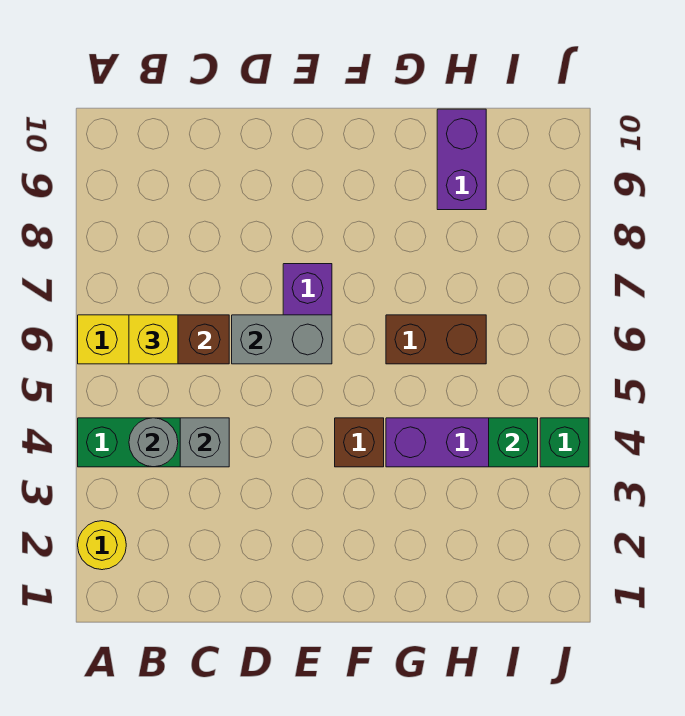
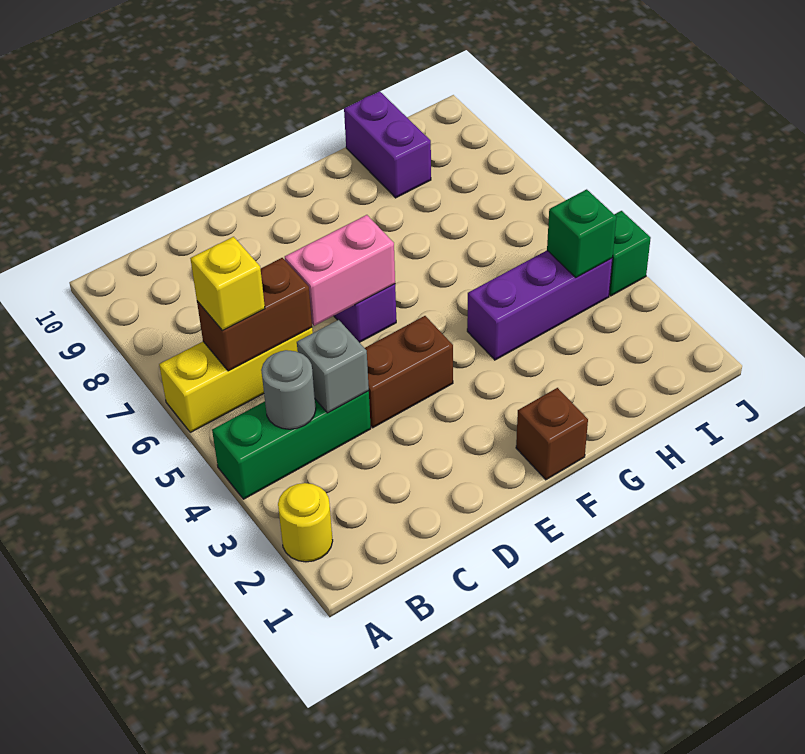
grey brick D6:E6 level 2 -> pink brick D6:E6 level 2
brown brick F4 level 1 -> brown brick F1 level 1
brown brick G6:H6 level 1 -> brown brick D4:E4 level 1

